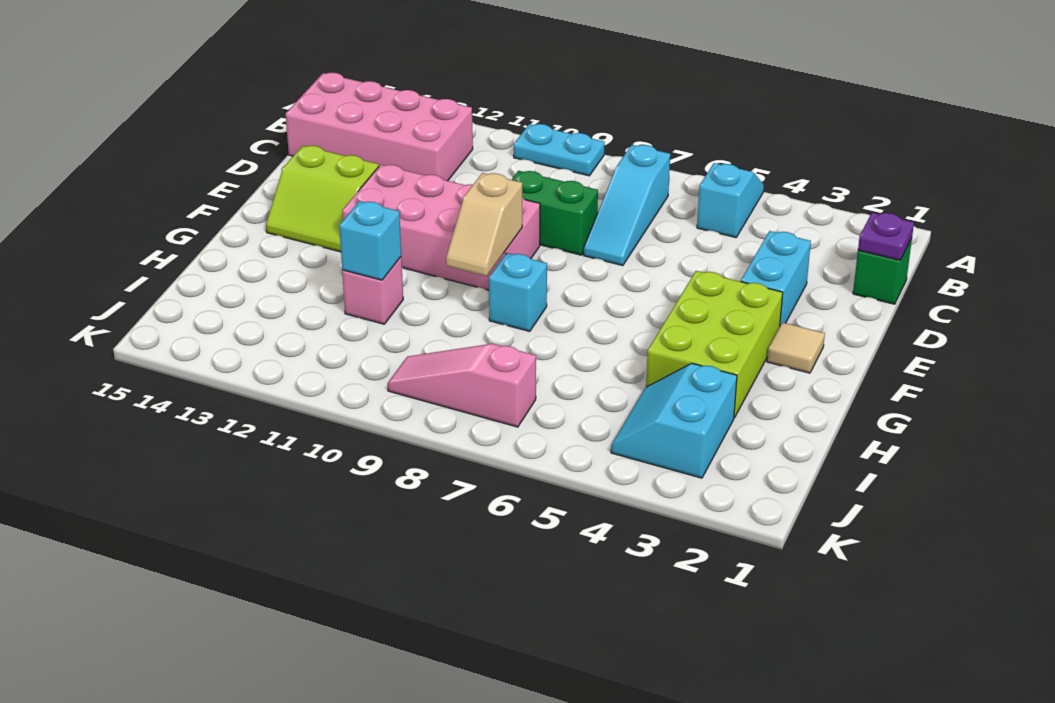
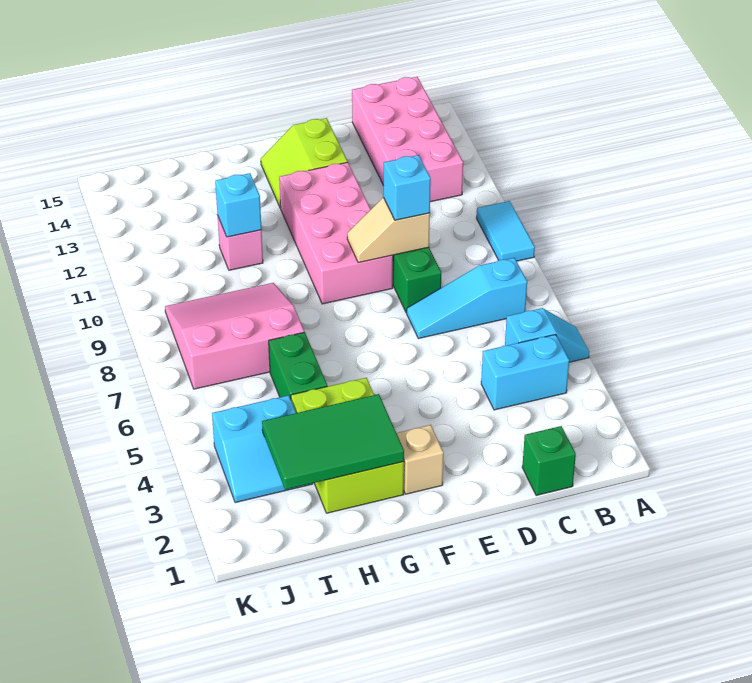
cyan plate A9:A10 level 1 -> cyan tile A9:A10 level 1
purple plate C1 level 2 -> none
cyan brick D3:E3 level 1 -> cyan brick B4:C4 level 1
tan tile F2 level 1 -> tan brick F2 level 1
lime brick F3:H4 level 1 -> lime brick G2:H4 level 1
tan slope F9:G9 level 2 top F -> tan slope D9:E9 level 2 top D
none -> green tile G2:I3 level 2
cyan brick G8 level 1 -> cyan brick D9 level 3
none -> green brick H5:H6 level 1
cyan slope I3:J4 level 1 top 3 -> cyan slope I3:J4 level 1 top 4
pink slope J7:J9 level 1 top 7 -> pink slope H7:J9 level 1 top 7

